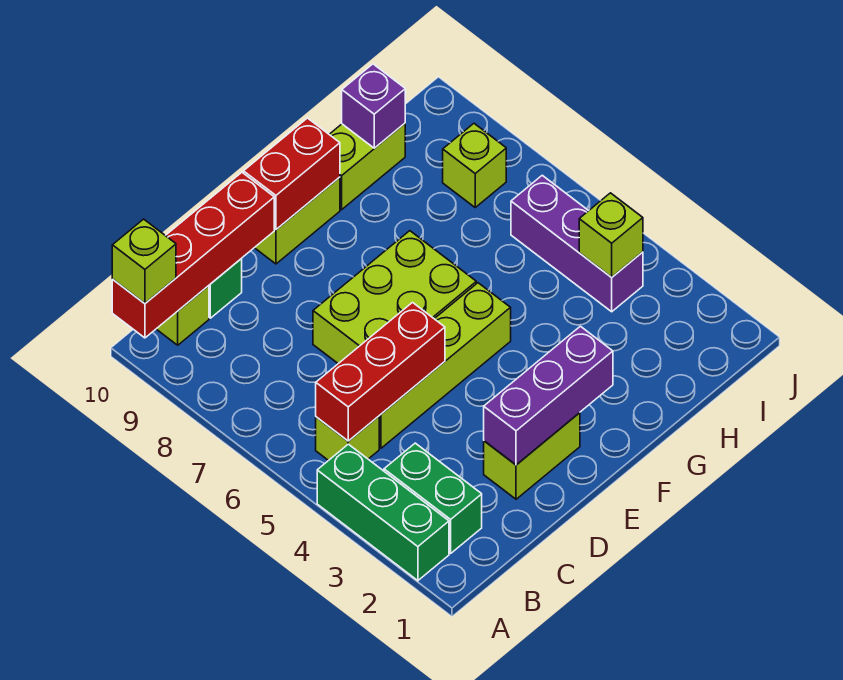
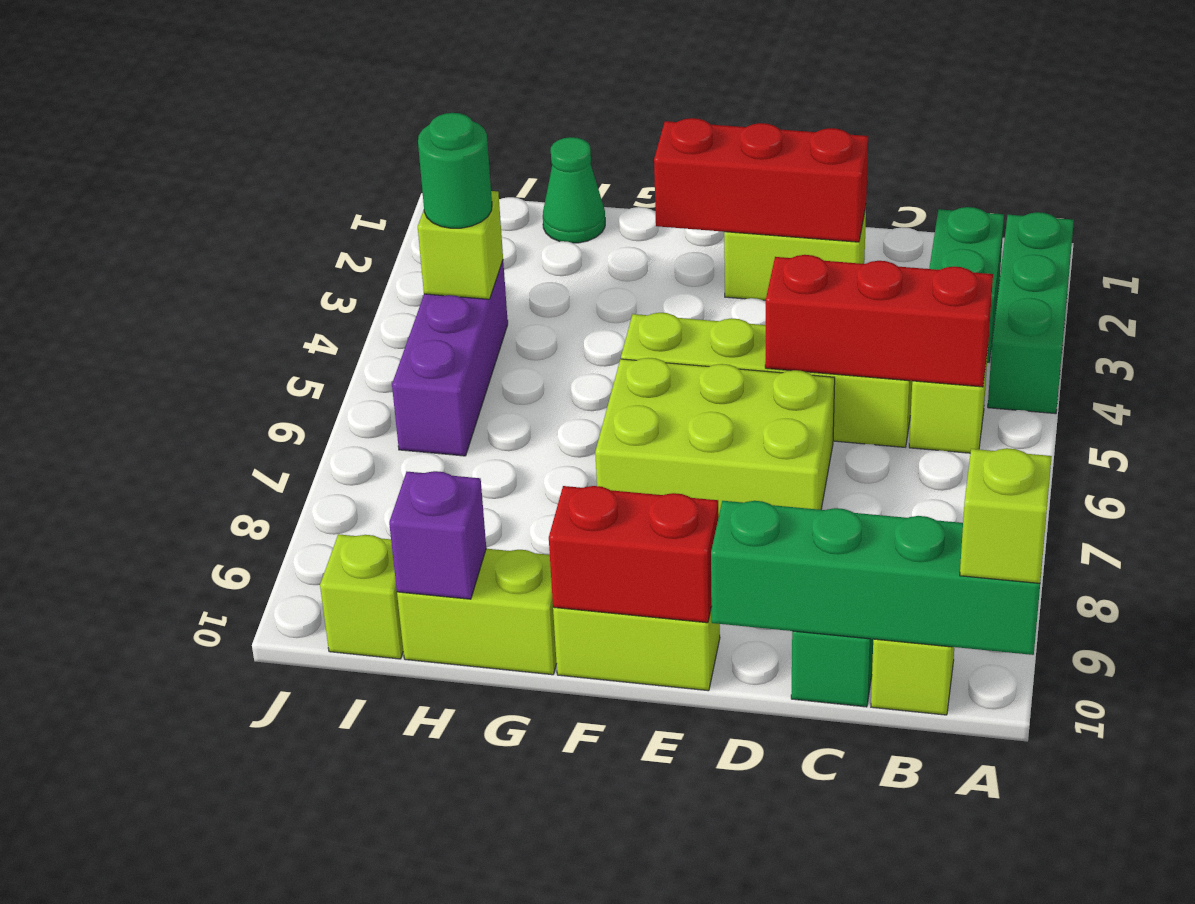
red brick A10:D10 level 2 -> green brick A10:D10 level 2
purple brick D2:F2 level 2 -> red brick D2:F2 level 2
none -> green cone H1 level 1
none -> green round brick I4 level 3
lime brick I8 level 1 -> lime brick I10 level 1

